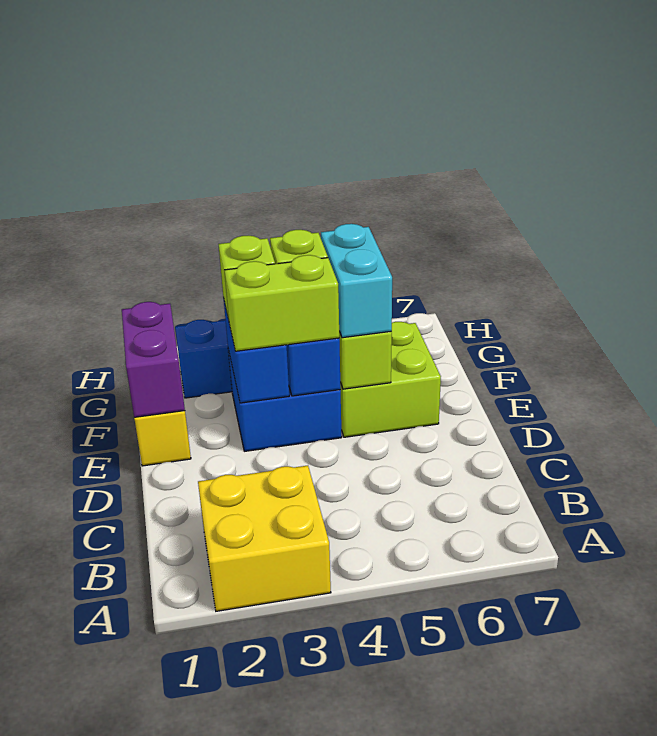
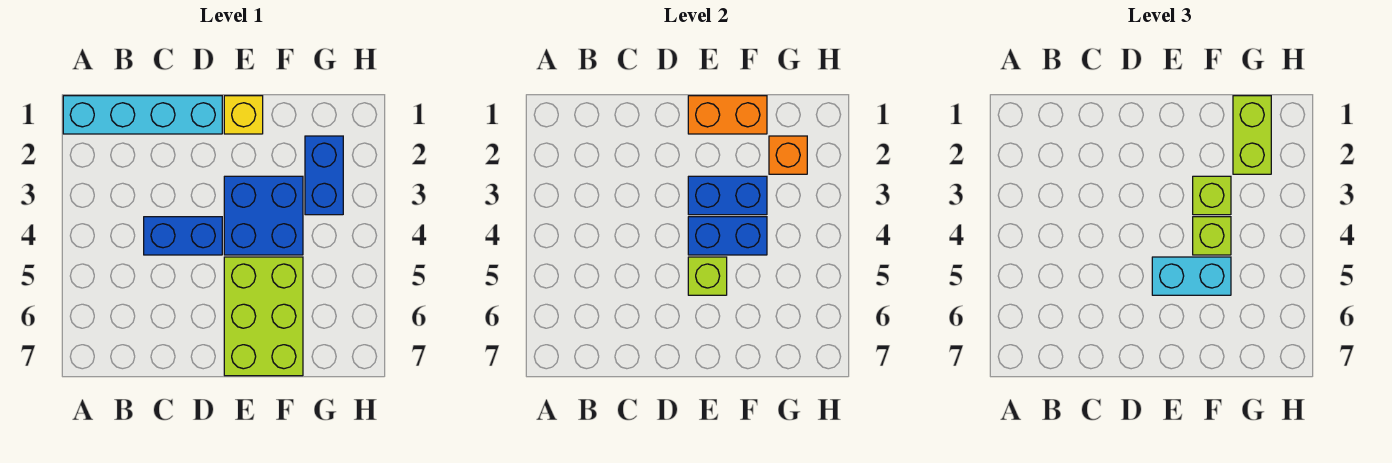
none -> cyan brick A1:D1 level 1
yellow brick A2:B3 level 1 -> none
none -> blue brick C4:D4 level 1
purple brick E1:F1 level 2 -> orange brick E1:F1 level 2
lime brick E3:E4 level 3 -> lime brick G1:G2 level 3
lime brick E5:F6 level 1 -> lime brick E5:F7 level 1
none -> orange brick G2 level 2

